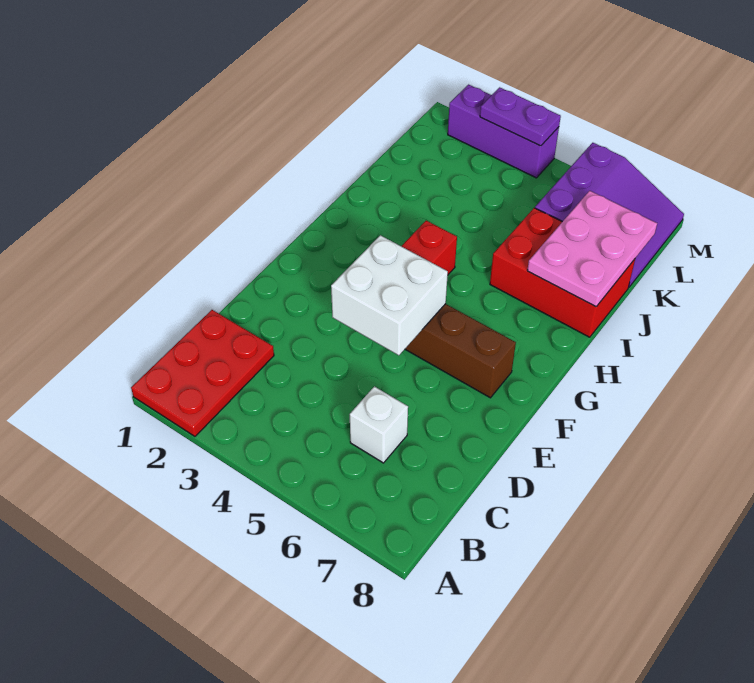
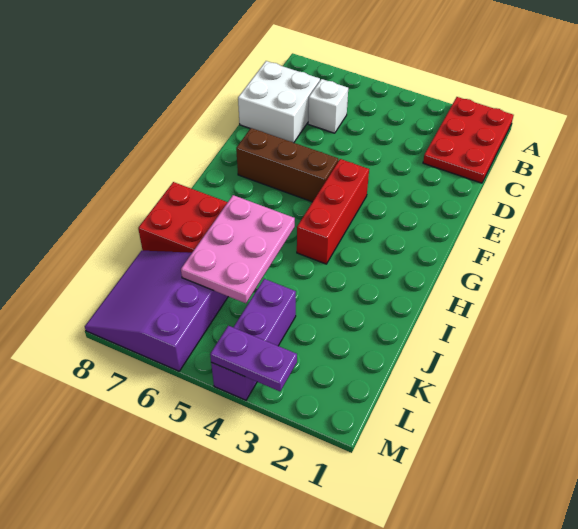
white brick E4:F5 level 2 -> white brick C7:D8 level 1
pink plate I7:K8 level 2 -> pink plate I5:K6 level 2
purple brick M2:M4 level 1 -> purple brick K4:M4 level 1

